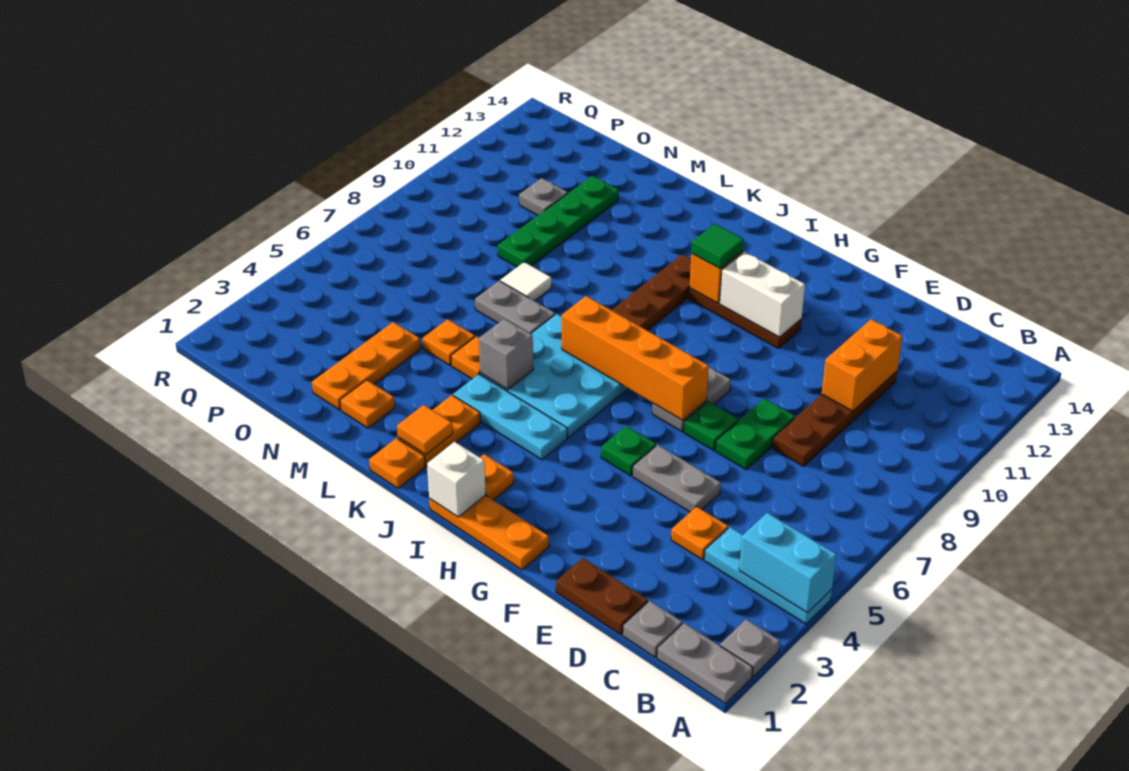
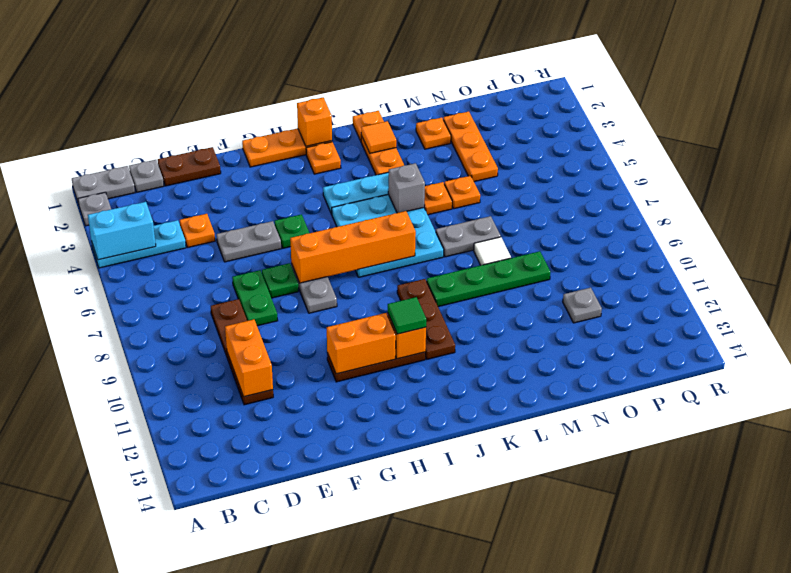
white brick G11:H11 level 2 -> orange brick G11:H11 level 2
white brick I1 level 2 -> orange brick I1 level 2
green plate N9:N12 level 1 -> green plate K9:N9 level 1

